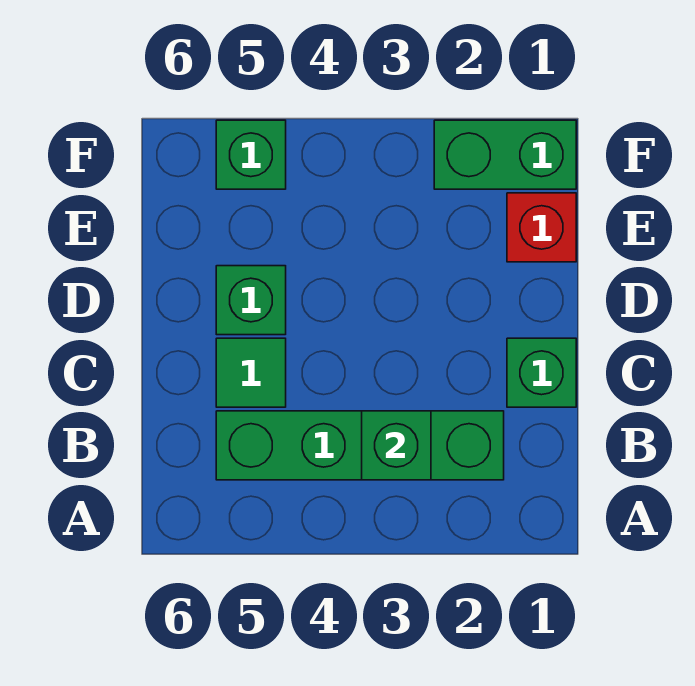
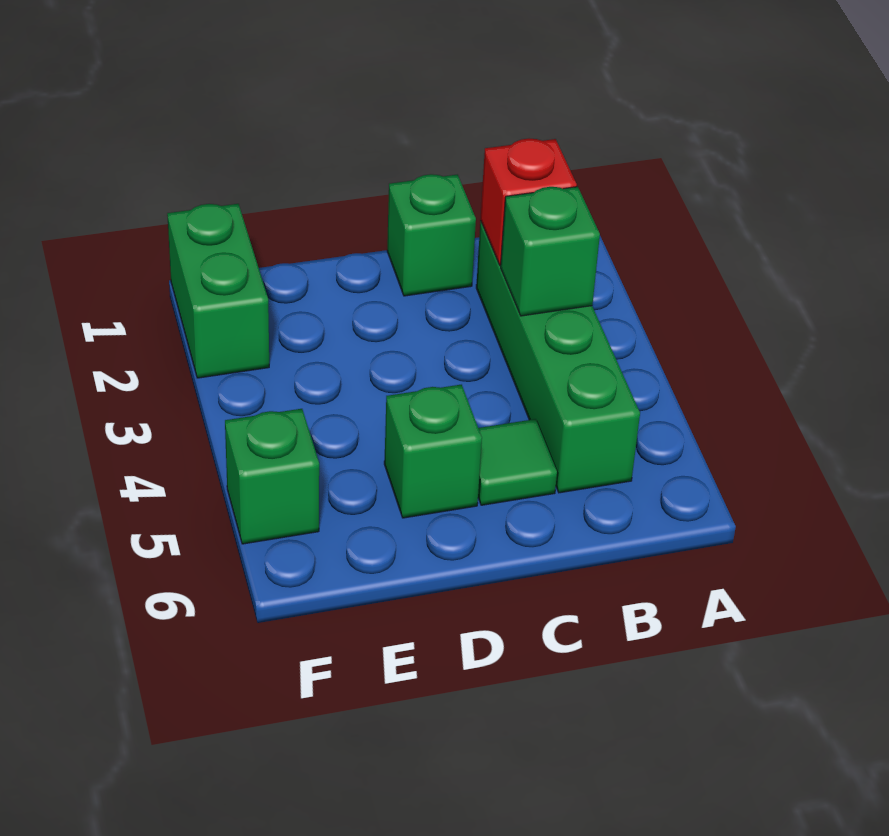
red brick E1 level 1 -> red brick B2 level 2

